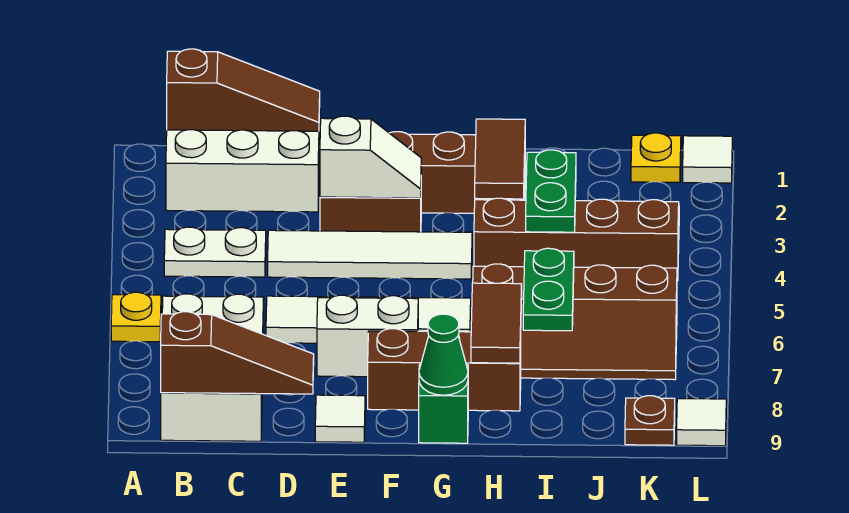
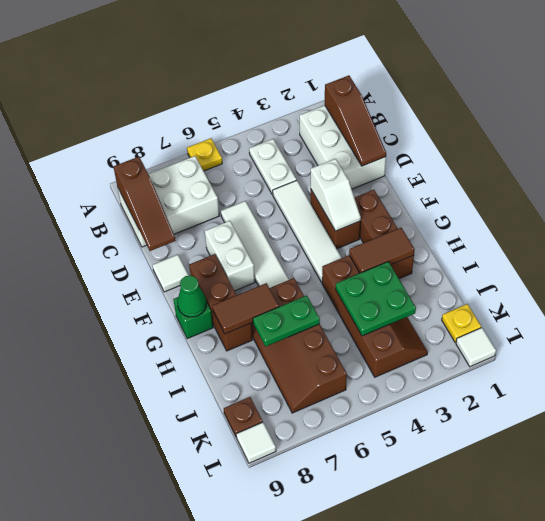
green plate I3:I4 level 2 -> green plate I3:J4 level 2

